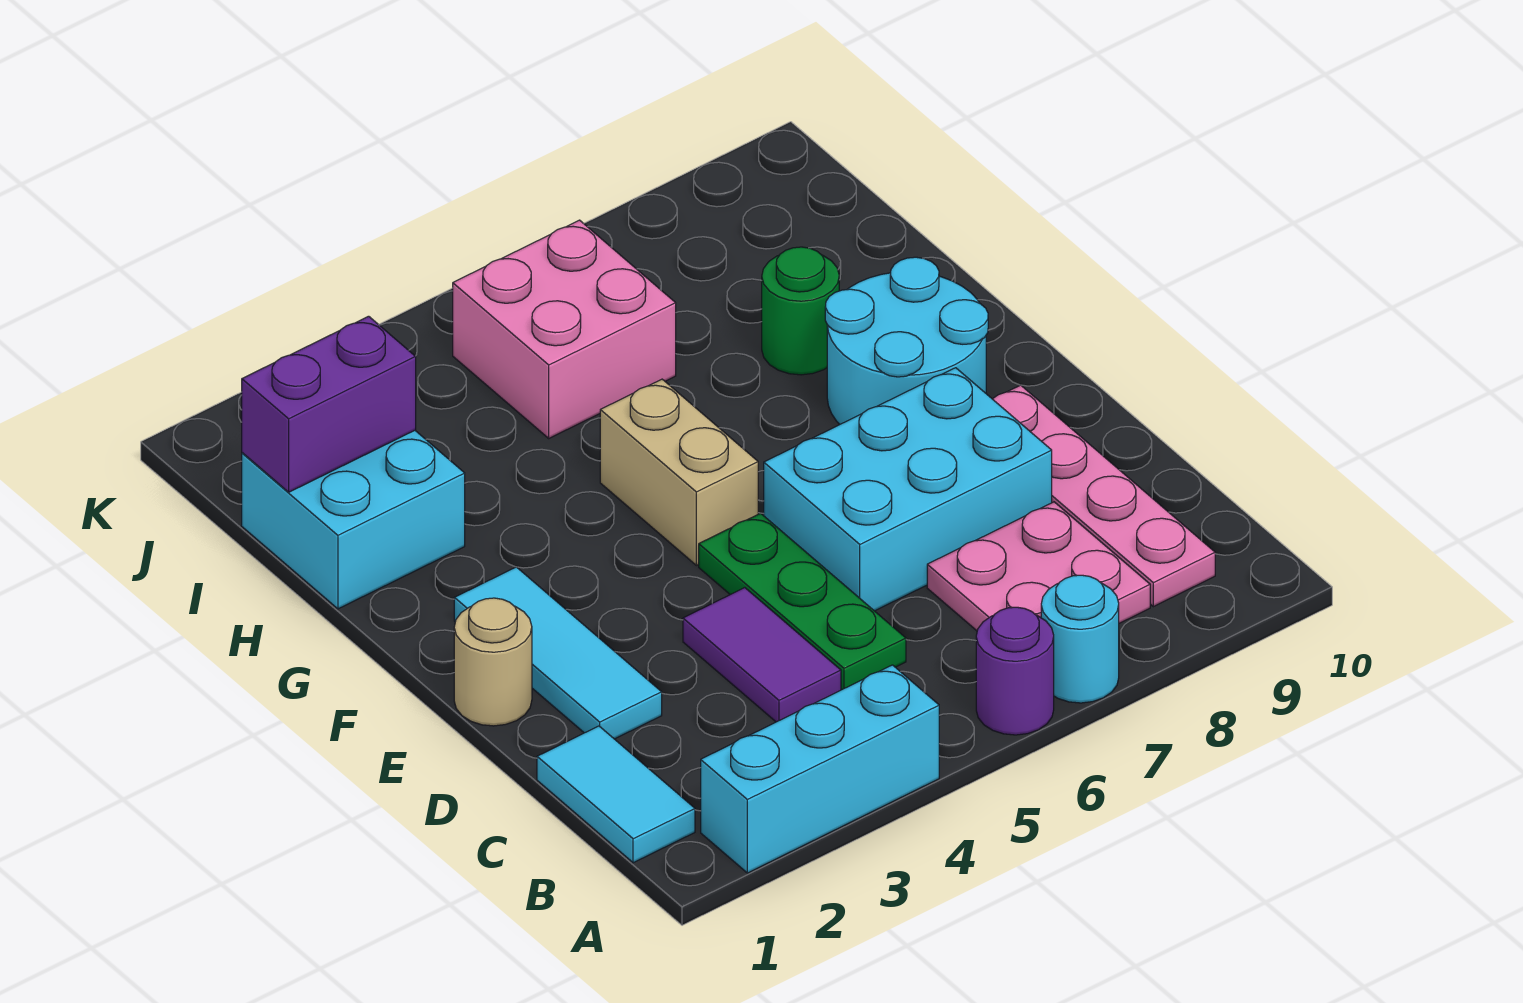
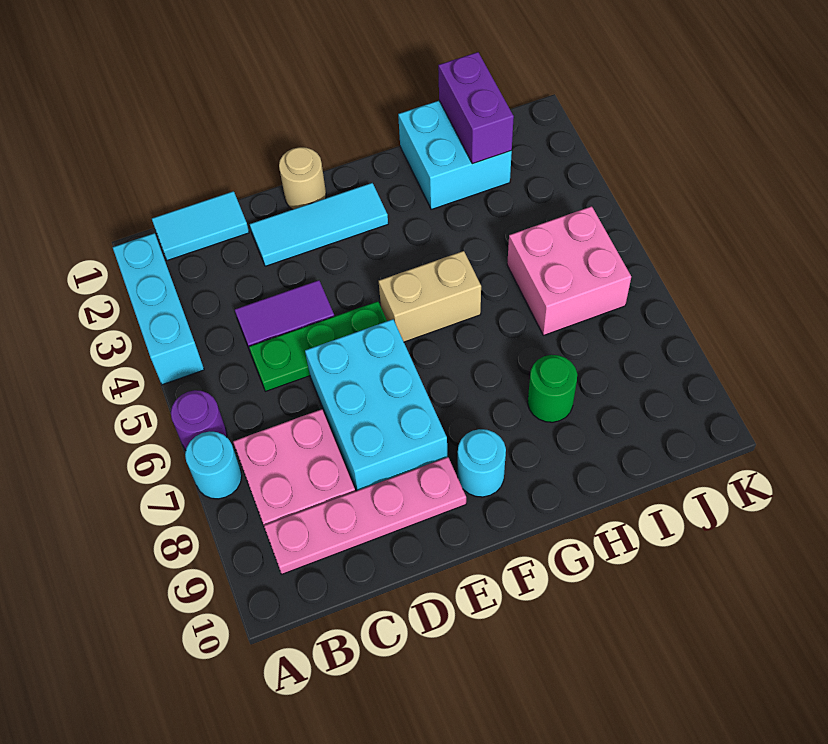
cyan round brick F8:G9 level 1 -> cyan round brick F9 level 1

